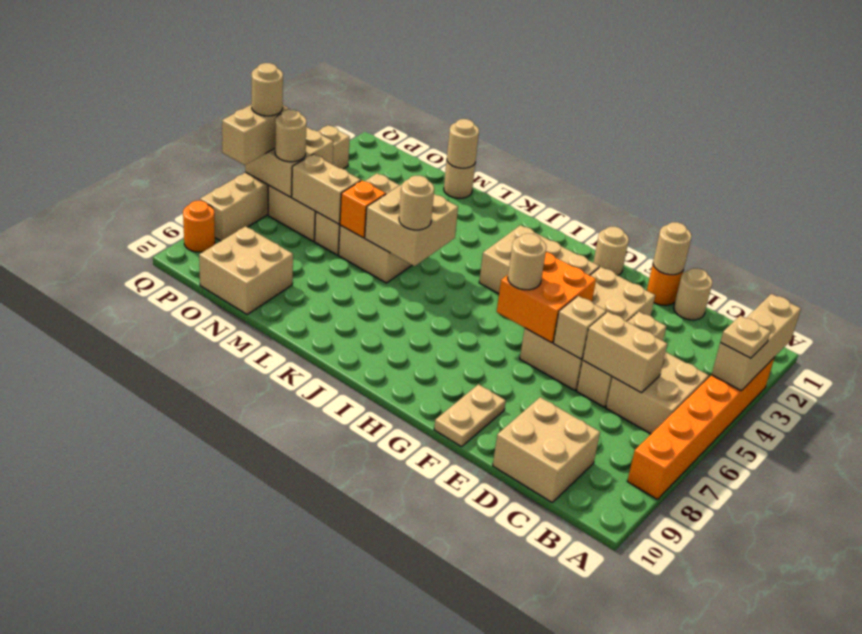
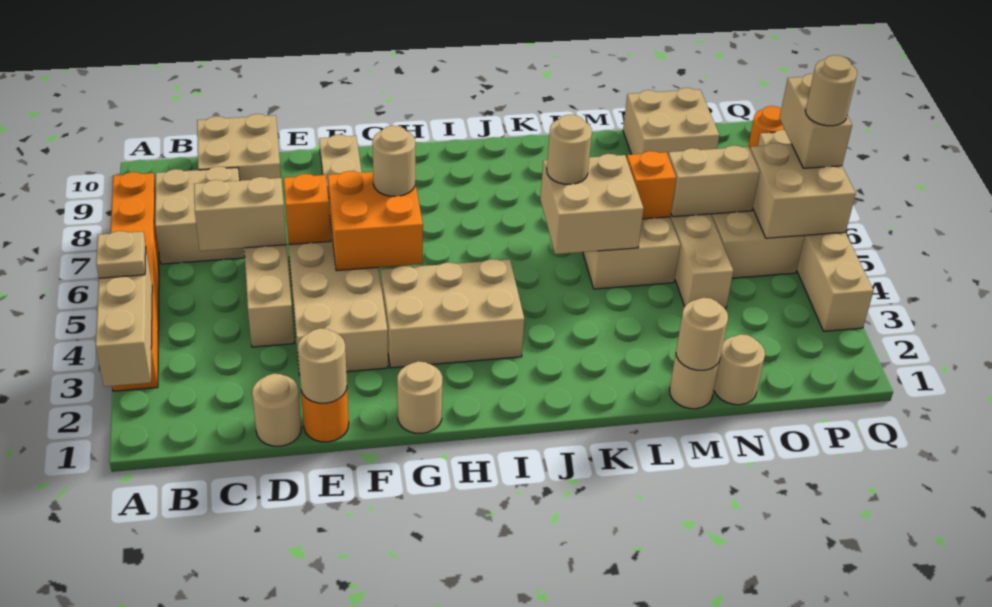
tan brick B5:C6 level 1 -> tan brick B7:C8 level 1
tan brick E6 level 2 -> orange brick E6 level 2
tan round brick P6 level 3 -> tan round brick N1 level 1

